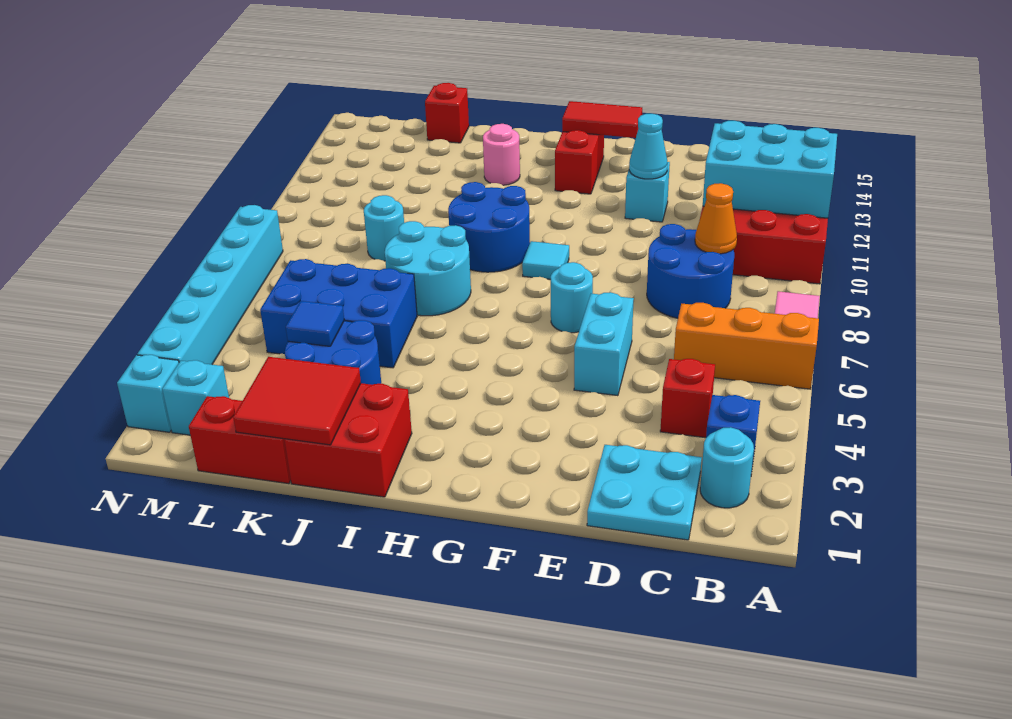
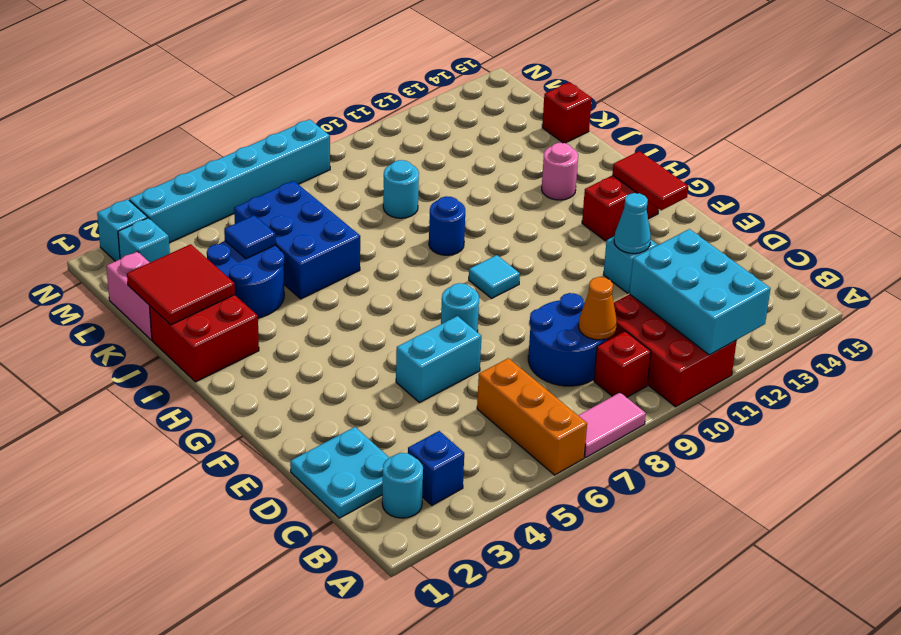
red brick C4 level 1 -> red brick B9 level 1
blue round brick H9:I10 level 1 -> blue round brick I9 level 1
cyan round brick I7:J8 level 1 -> none
red brick K1:L1 level 1 -> pink brick K1:L1 level 1

